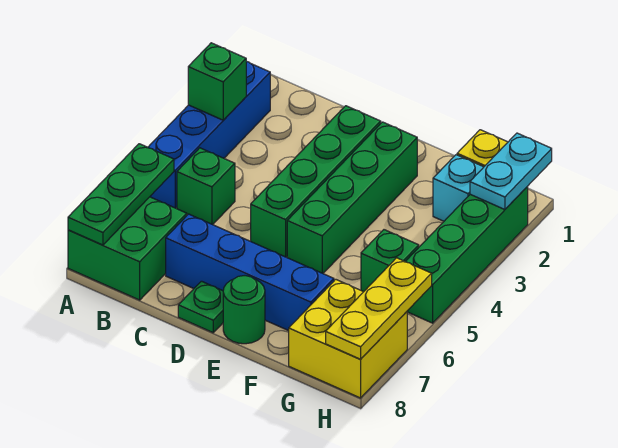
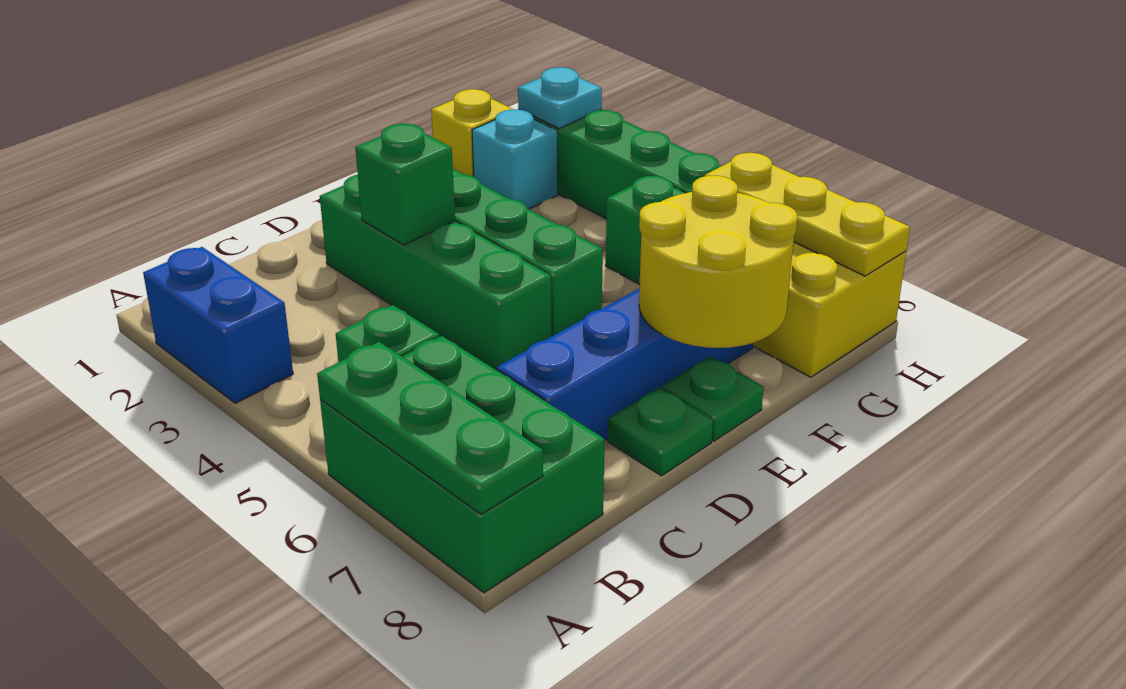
blue brick A2:A5 level 1 -> blue brick A2:A3 level 1
green brick A3 level 2 -> green brick D3 level 2
green brick A7:B8 level 1 -> green brick A6:B8 level 1
none -> yellow round brick E7:F8 level 2
green round brick E8 level 1 -> green plate E8 level 1
cyan plate H1:H2 level 2 -> cyan plate H2 level 2

